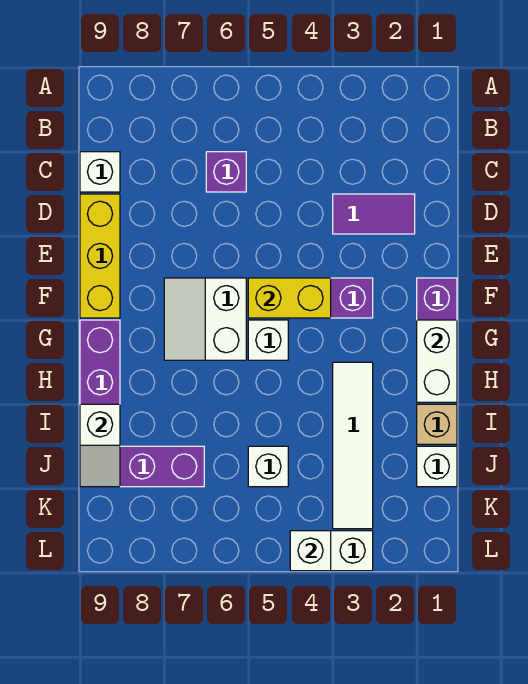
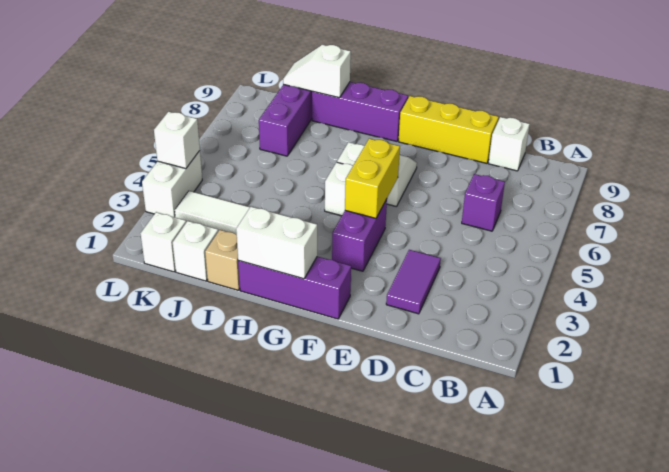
white brick J5 level 1 -> white brick K1 level 1

